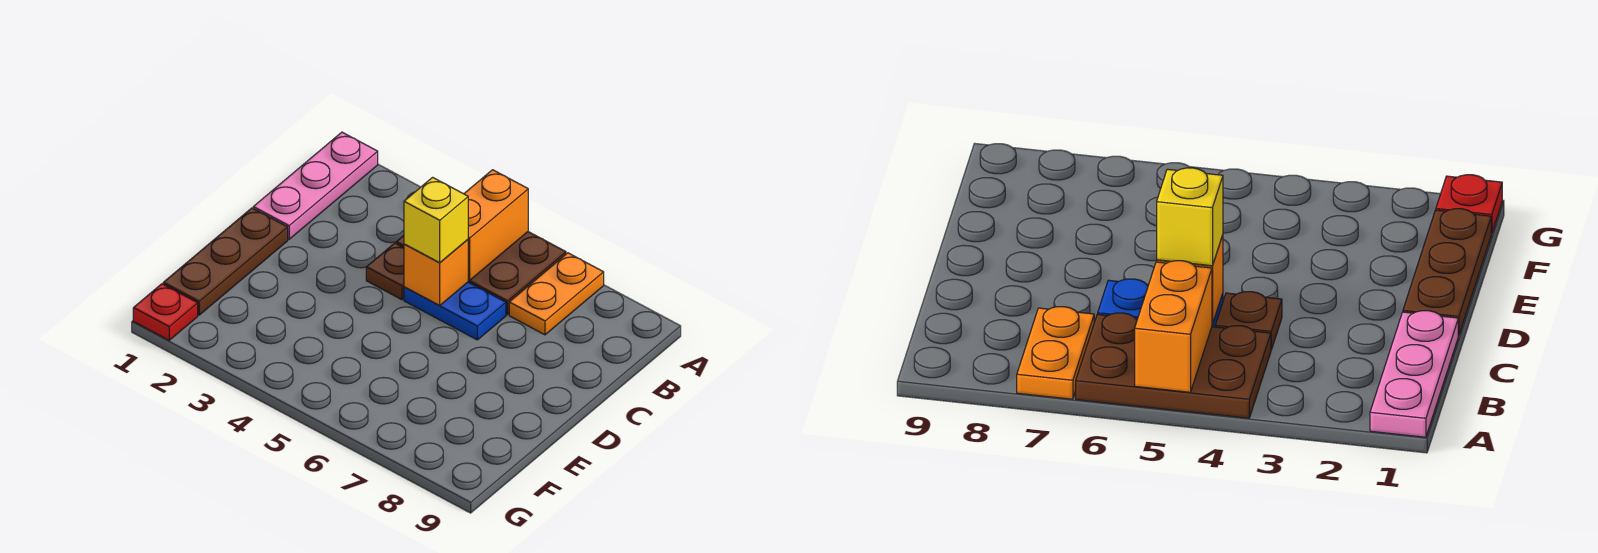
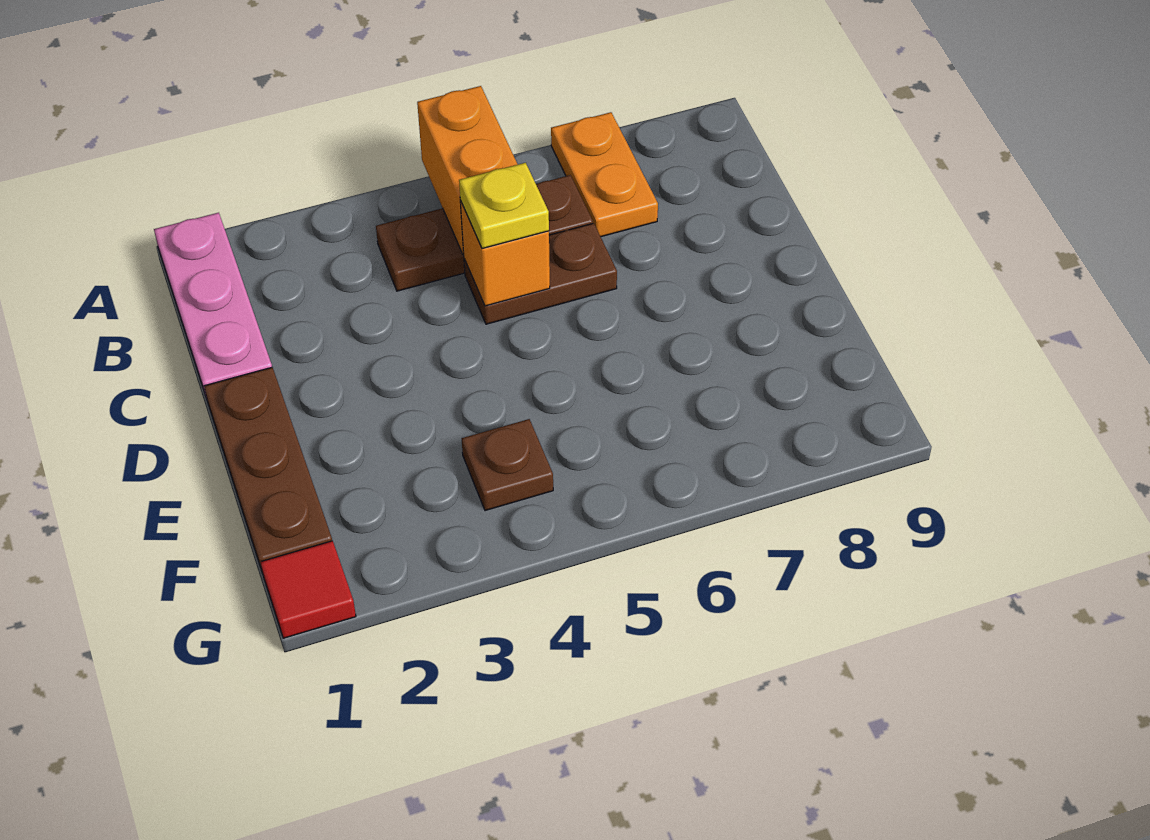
brown plate A4:B6 level 1 -> brown plate B4:B6 level 1
brown plate C4 level 1 -> brown plate F4 level 1
blue plate C5:C6 level 1 -> brown plate C5:C6 level 1
yellow brick C5 level 3 -> yellow plate C5 level 3
red plate G1 level 1 -> red tile G1 level 1

